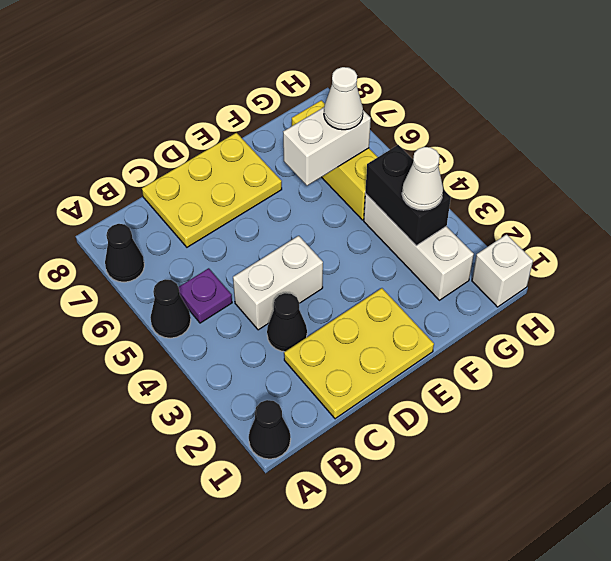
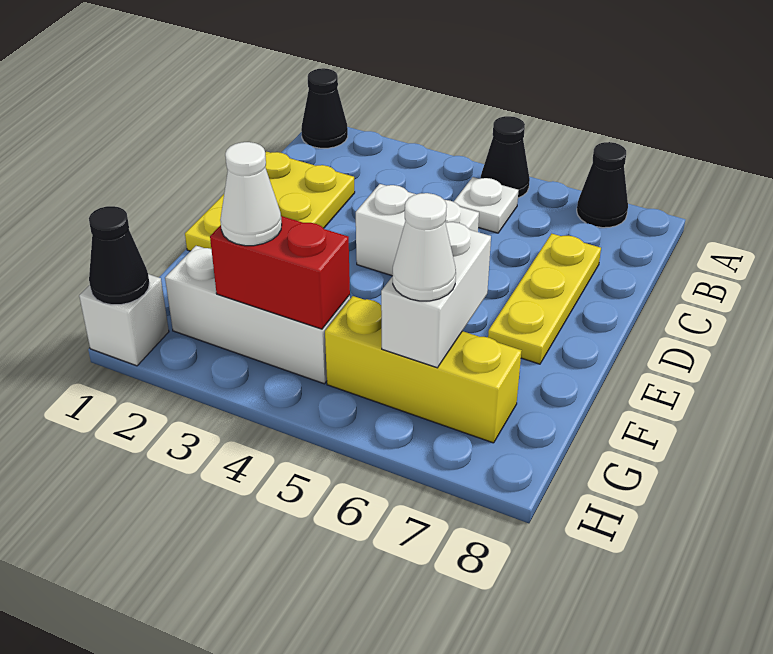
purple plate B5 level 1 -> white plate B5 level 1
black cone C3 level 1 -> black cone H1 level 2
white brick C4:D4 level 1 -> white brick D4:D5 level 1
yellow plate C7:E8 level 1 -> yellow plate C7:E7 level 1
black brick G3:G4 level 2 -> red brick G3:G4 level 2

